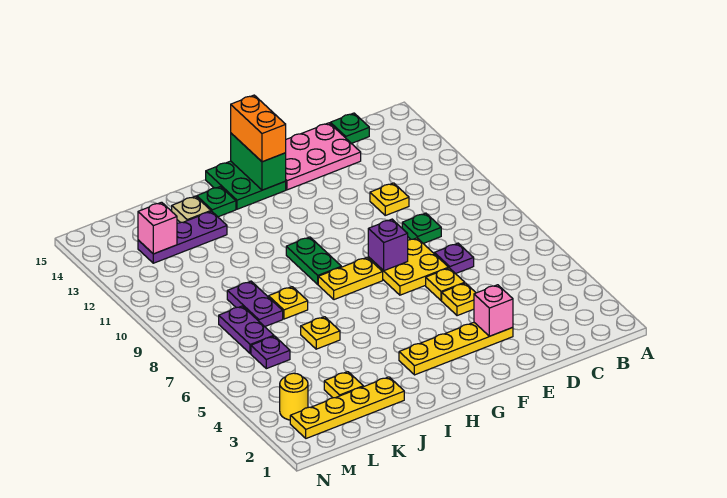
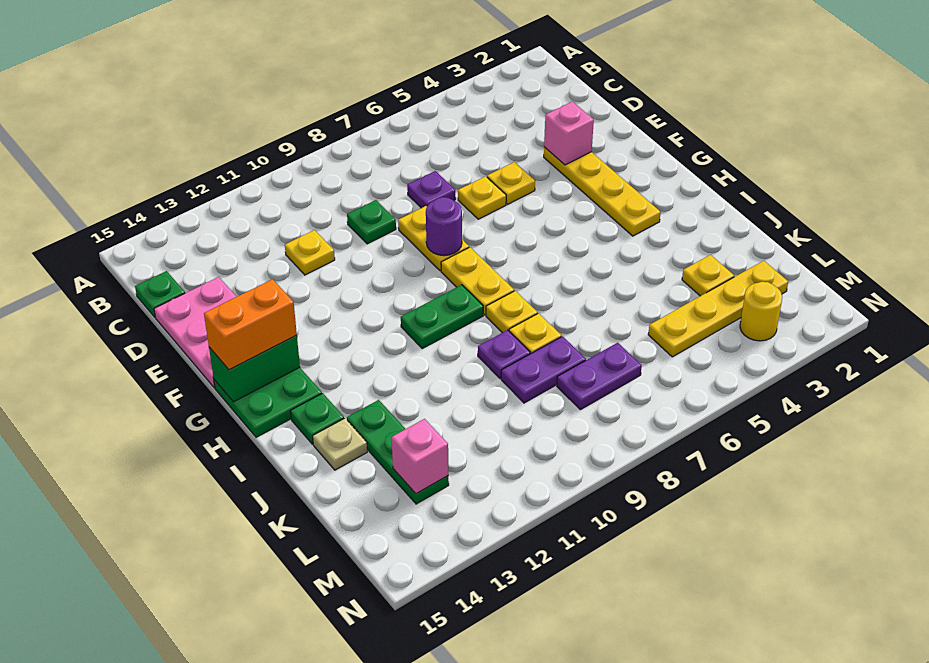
yellow plate E7:F8 level 1 -> yellow plate E8:F8 level 1
purple brick F8 level 2 -> purple round brick F8 level 2
yellow plate J2:M2 level 1 -> yellow plate L2:L5 level 1
yellow plate J6 level 1 -> yellow plate I8 level 1
purple plate J13:L13 level 1 -> green plate J13:L13 level 1
purple plate L6 level 1 -> purple plate J9 level 1

